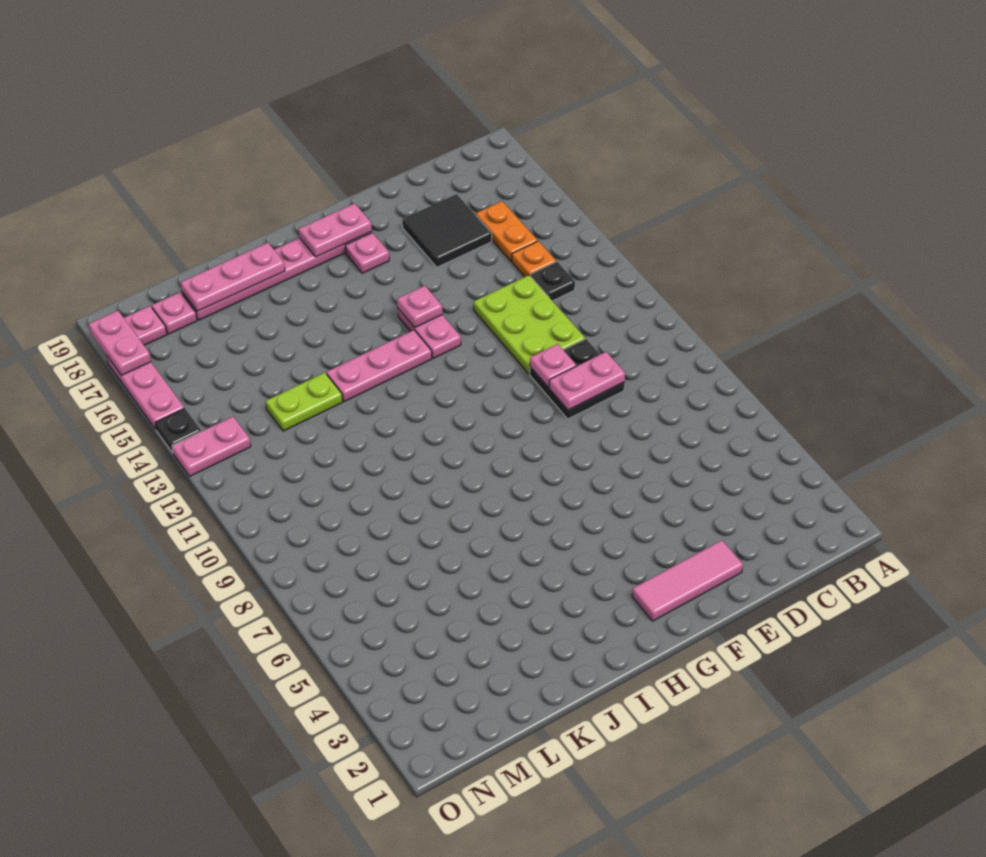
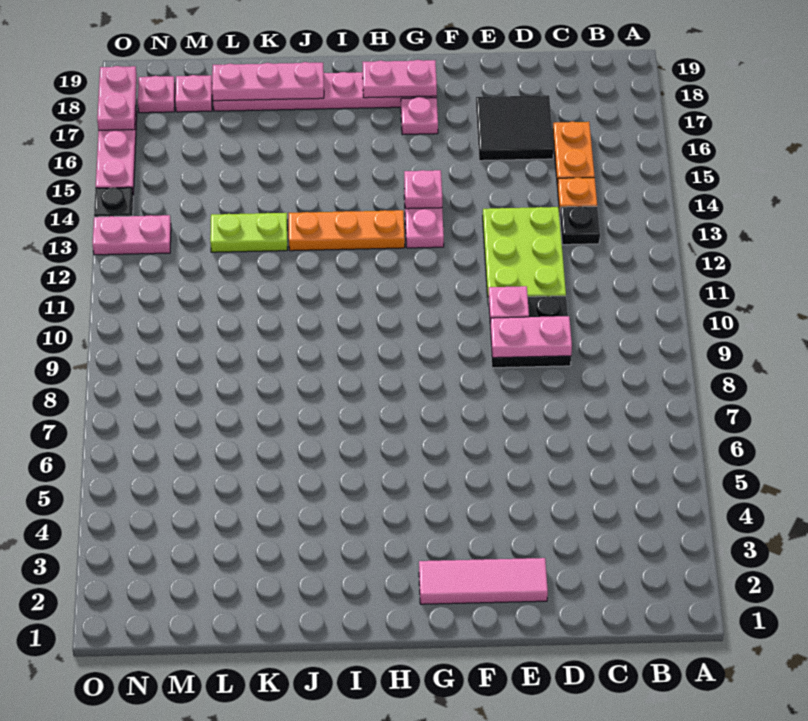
pink plate H13:J13 level 1 -> orange plate H13:J13 level 1

